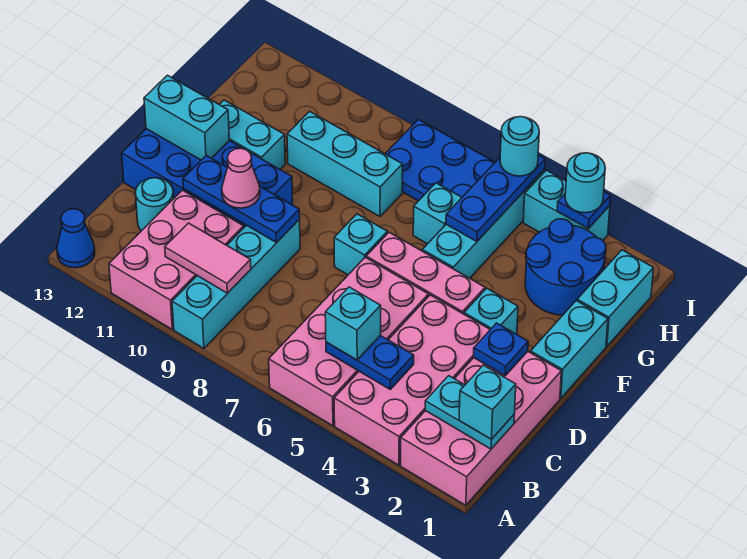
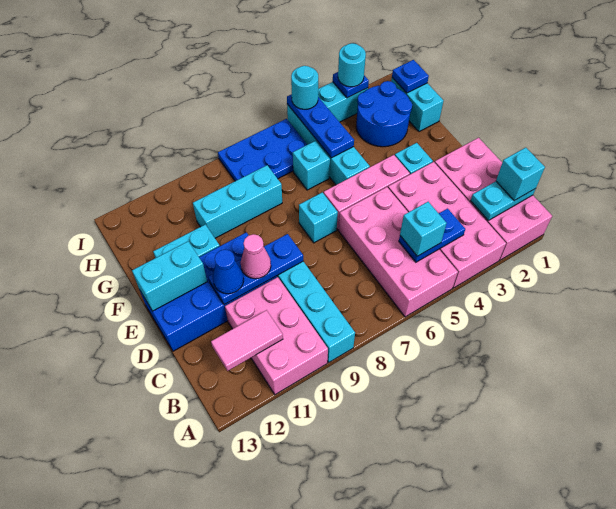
blue cone A13 level 1 -> blue cone D11 level 3
pink tile B9:B10 level 2 -> pink tile B11:B12 level 2
cyan round brick C12 level 1 -> none
blue plate D2 level 2 -> blue plate H1 level 2
cyan brick E1:F1 level 1 -> none

